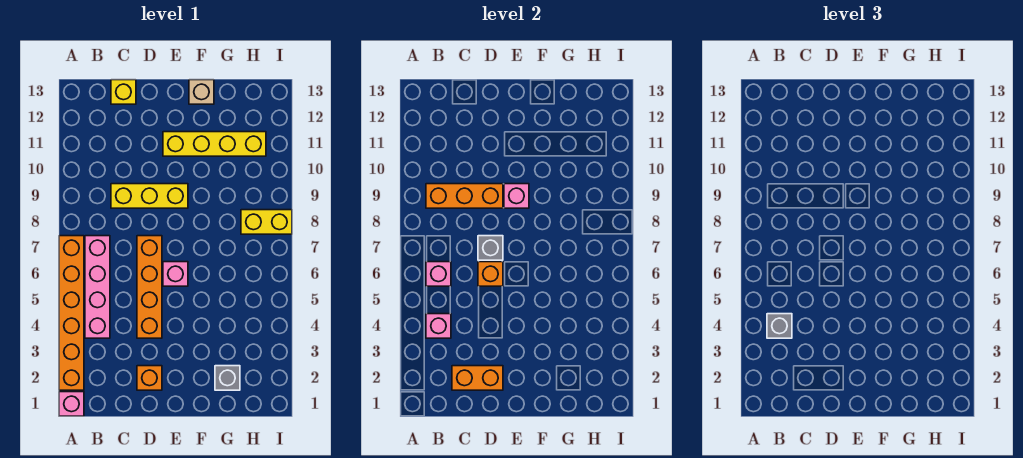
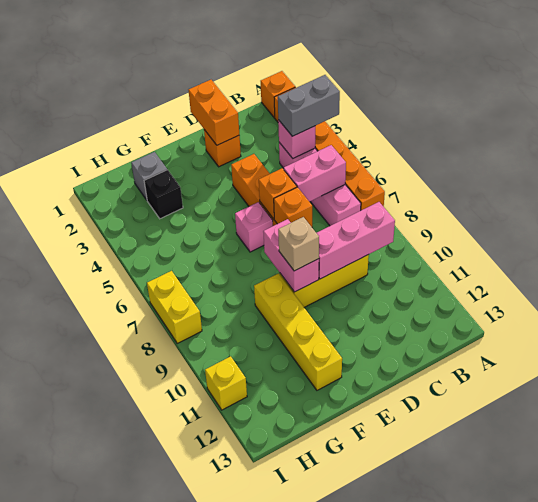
pink brick A1 level 1 -> orange brick A1 level 1
grey brick B4 level 3 -> grey brick A4:B4 level 3
pink brick B6 level 2 -> pink brick B6:C6 level 2
orange brick B9:D9 level 2 -> pink brick B9:D9 level 2
orange brick C2:D2 level 2 -> orange brick D1:D2 level 2
yellow brick C13 level 1 -> yellow brick I11 level 1
grey brick D7 level 2 -> orange brick D7 level 2
pink brick E9 level 2 -> pink brick E8:E9 level 2
yellow brick E11:H11 level 1 -> yellow brick F9:F12 level 1
tan brick F13 level 1 -> tan brick E9 level 3
none -> black brick G3 level 1
yellow brick H8:I8 level 1 -> yellow brick I7:I8 level 1

